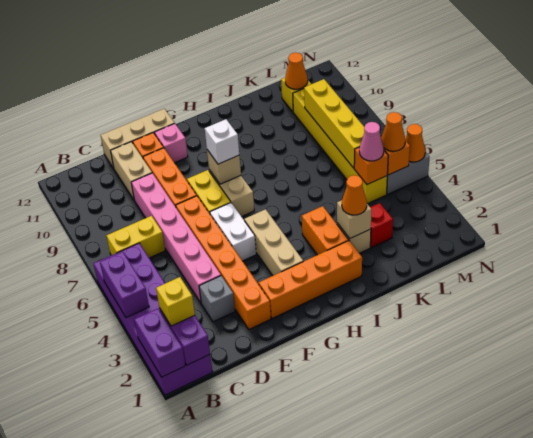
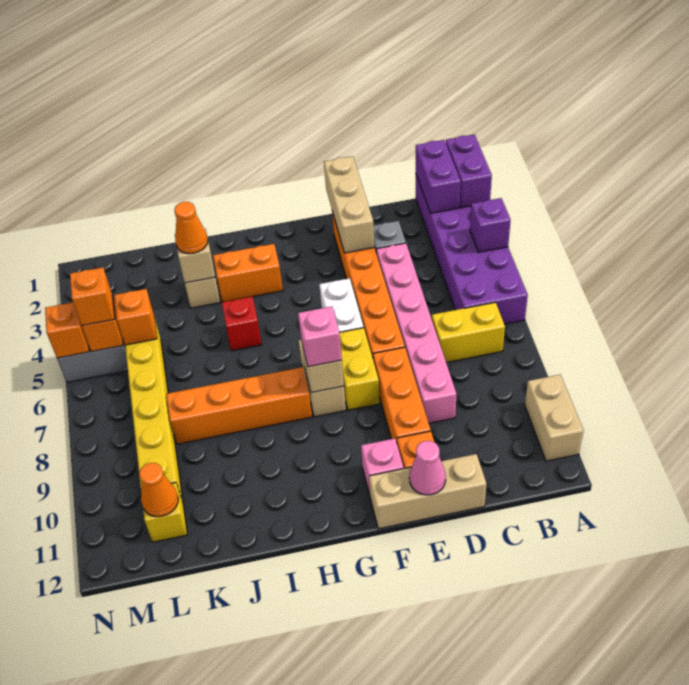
purple brick A4:A5 level 2 -> purple brick A4 level 2
yellow brick B2 level 3 -> none
tan brick D10:D11 level 1 -> tan brick A10:A11 level 1
orange brick F2:I2 level 1 -> orange brick H8:K8 level 1
tan brick G3:G5 level 1 -> tan brick E1:E3 level 2
white brick G8 level 3 -> pink brick G8 level 3
orange brick I3:I4 level 1 -> orange brick H3:I3 level 1
red brick K3 level 1 -> red brick I5 level 1
pink cone L5 level 3 -> pink cone E12 level 2
yellow brick L6:L9 level 2 -> none
orange cone M5 level 3 -> orange brick M5 level 3
orange cone N5 level 2 -> orange brick N5 level 2

